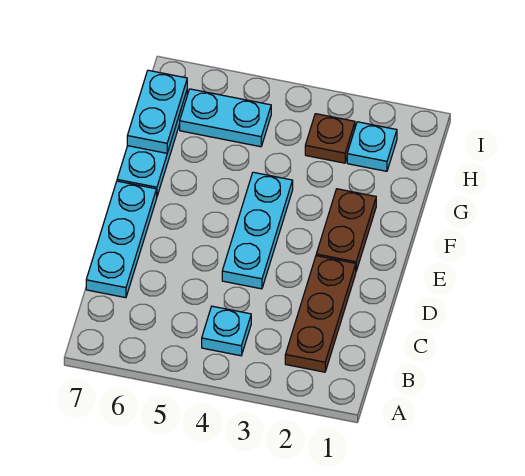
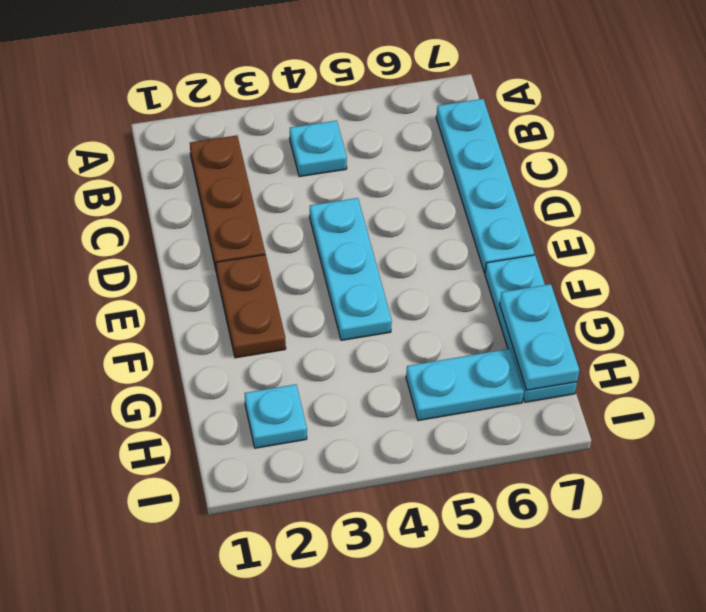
cyan plate C7:E7 level 1 -> cyan plate B7:E7 level 1
brown plate H3 level 1 -> none

